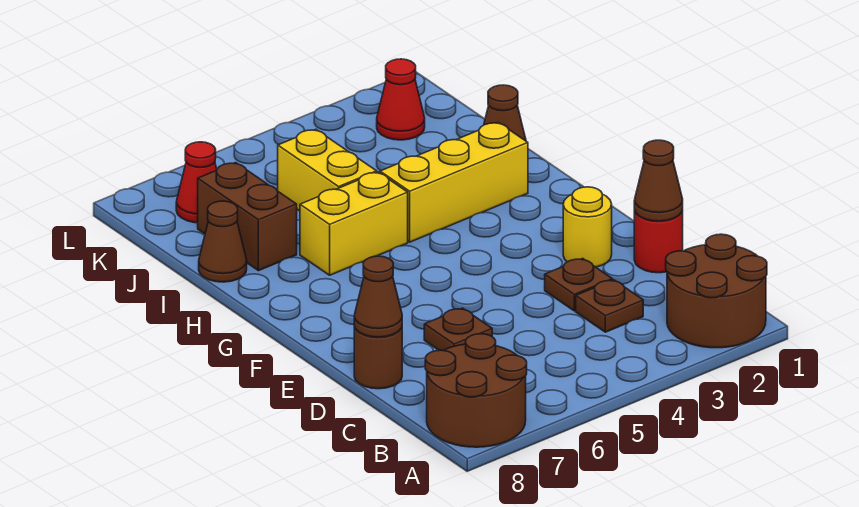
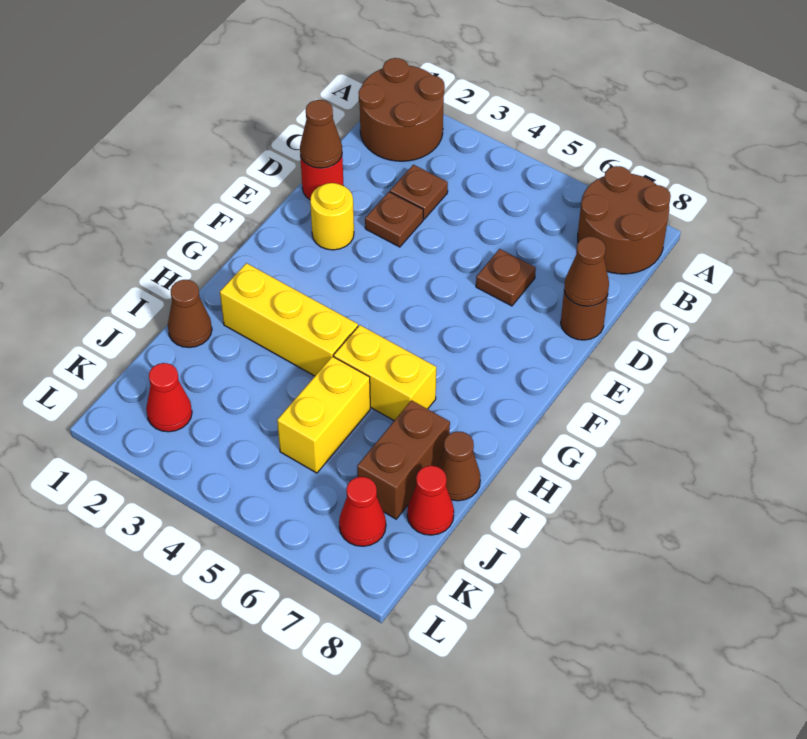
none -> red cone J8 level 1

